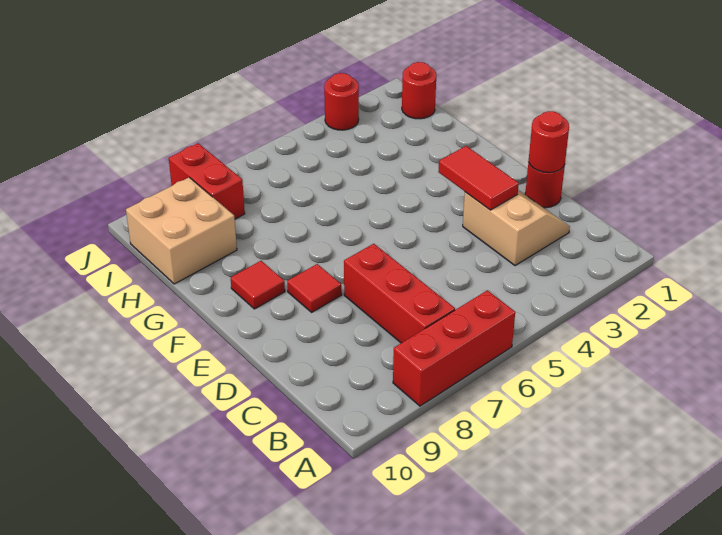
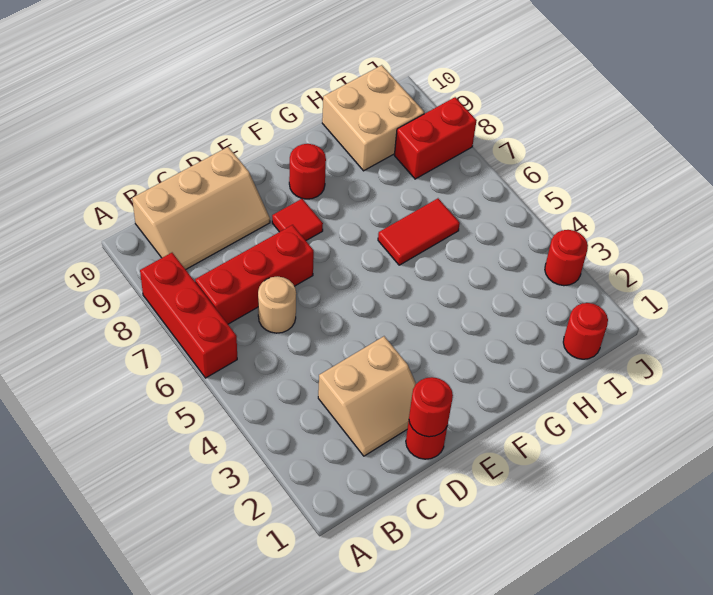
none -> tan slope B9:D10 level 1 top 10
none -> tan round brick C6 level 1
red tile D3:E3 level 2 -> red tile G6:H6 level 1
red tile F9 level 1 -> red round brick F9 level 1

